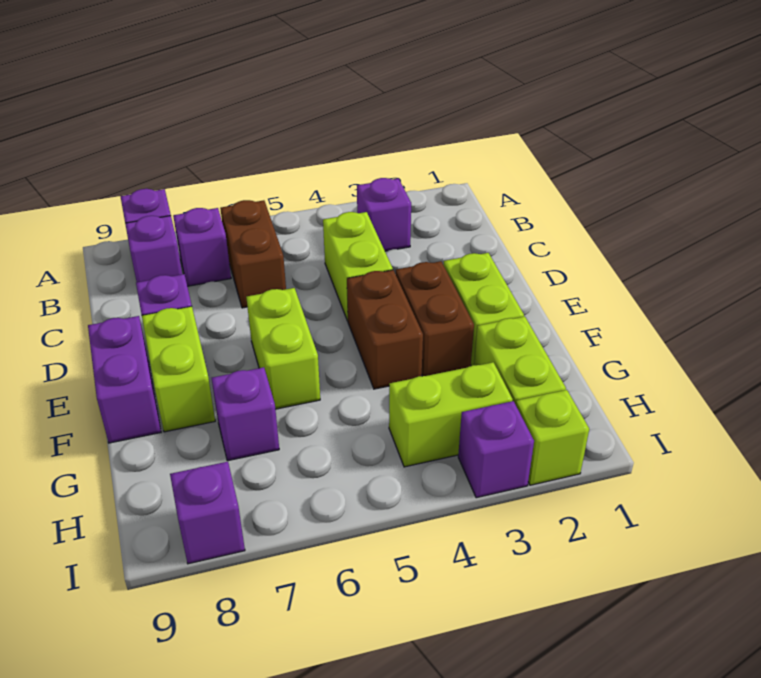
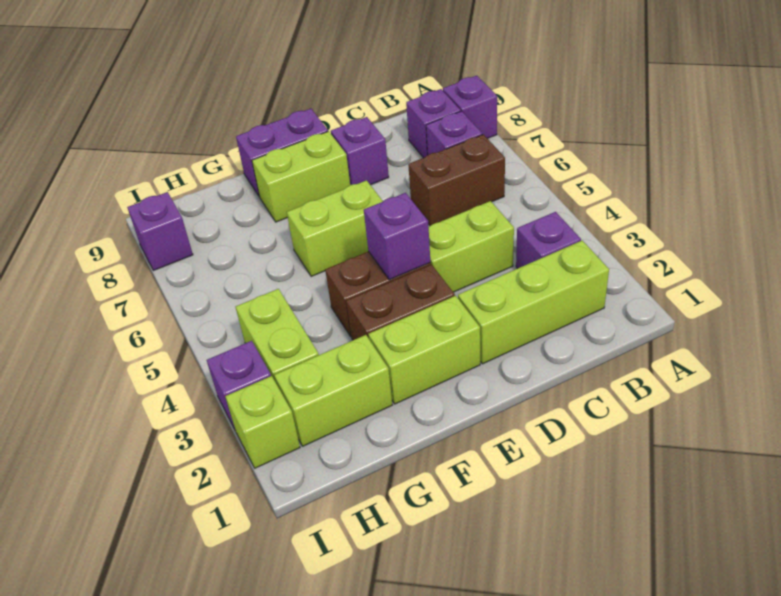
none -> lime brick B2:D2 level 1
purple brick G7 level 1 -> purple brick E4 level 2

